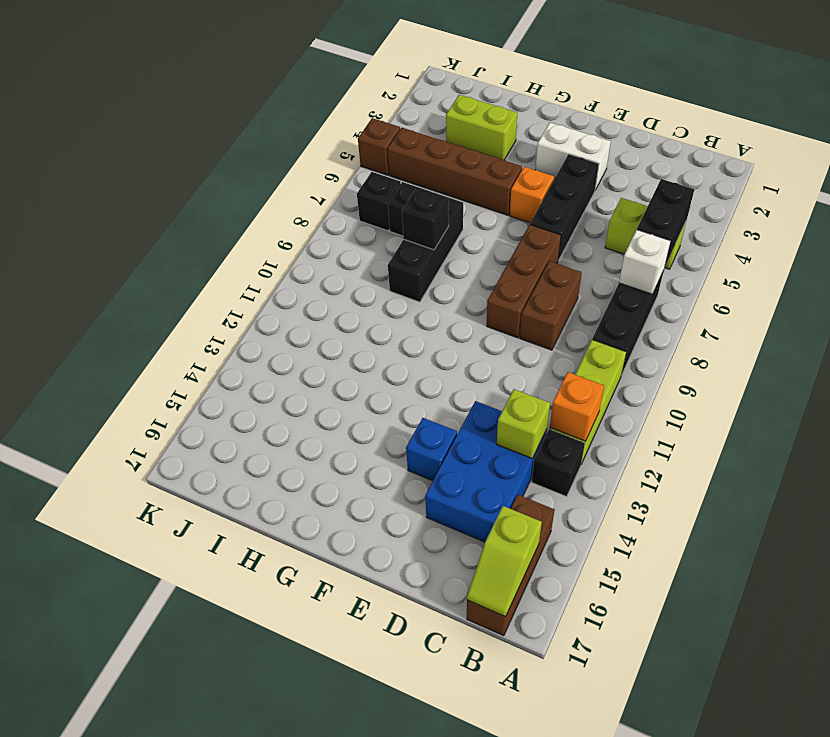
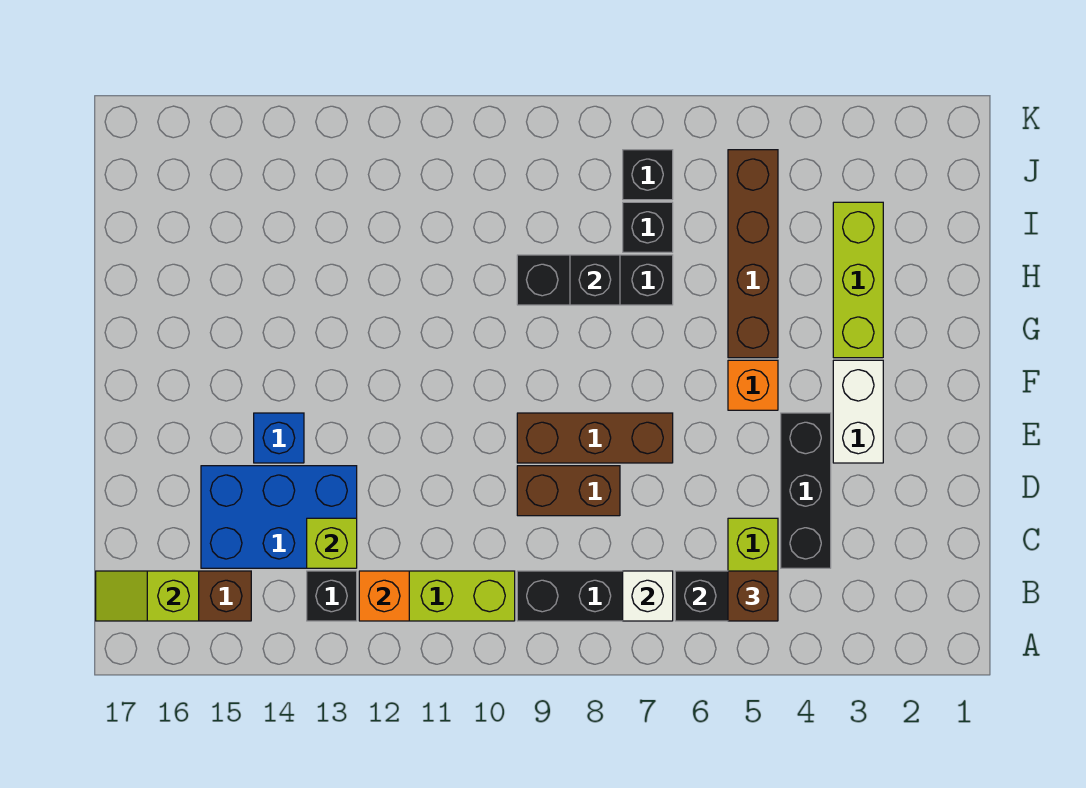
black brick E4:E6 level 1 -> black brick C4:E4 level 1
lime brick H3:I3 level 1 -> lime brick G3:I3 level 1
brown brick K5 level 1 -> brown brick B5 level 3

